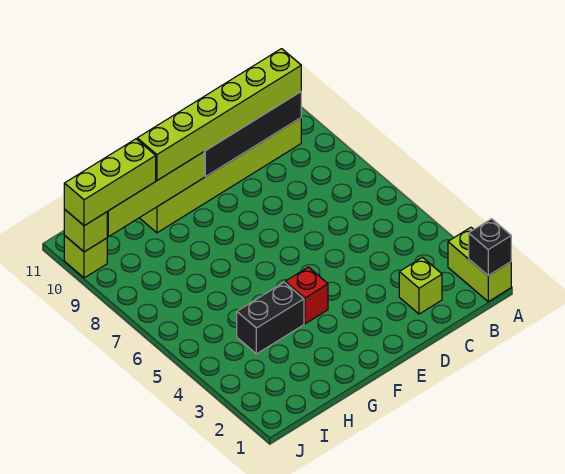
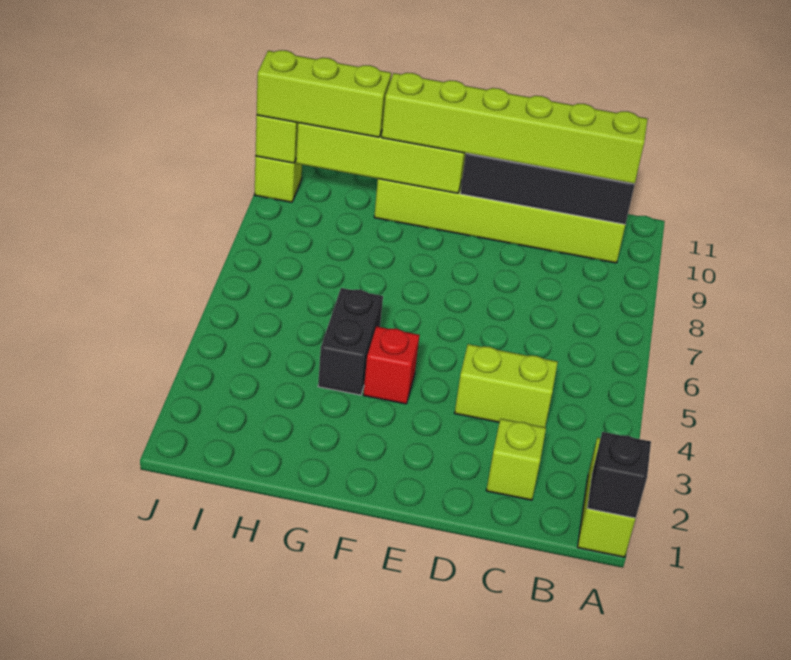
none -> lime brick C4:D4 level 1
black brick G4:H4 level 1 -> black brick G4:G5 level 1

